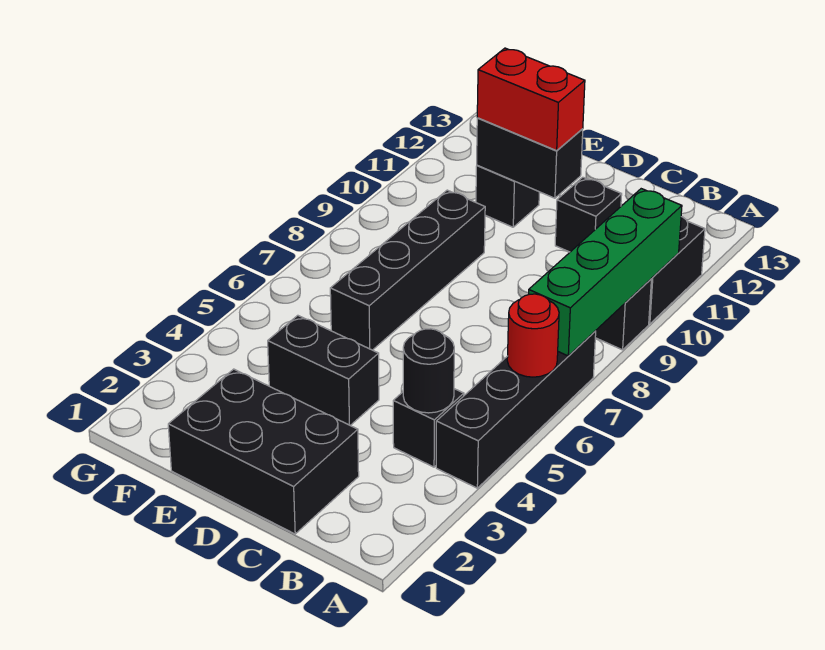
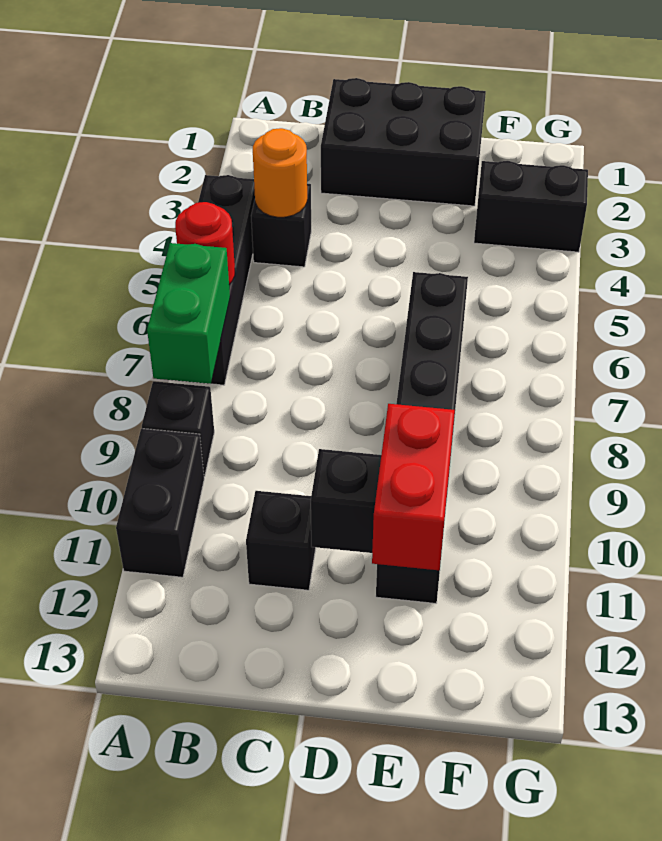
green brick A7:A10 level 2 -> green brick A7:A8 level 2
black round brick B4 level 2 -> orange round brick B4 level 2
black brick D4:E4 level 1 -> black brick F3:G3 level 1
red brick D11:E11 level 3 -> red brick E11:E12 level 3

